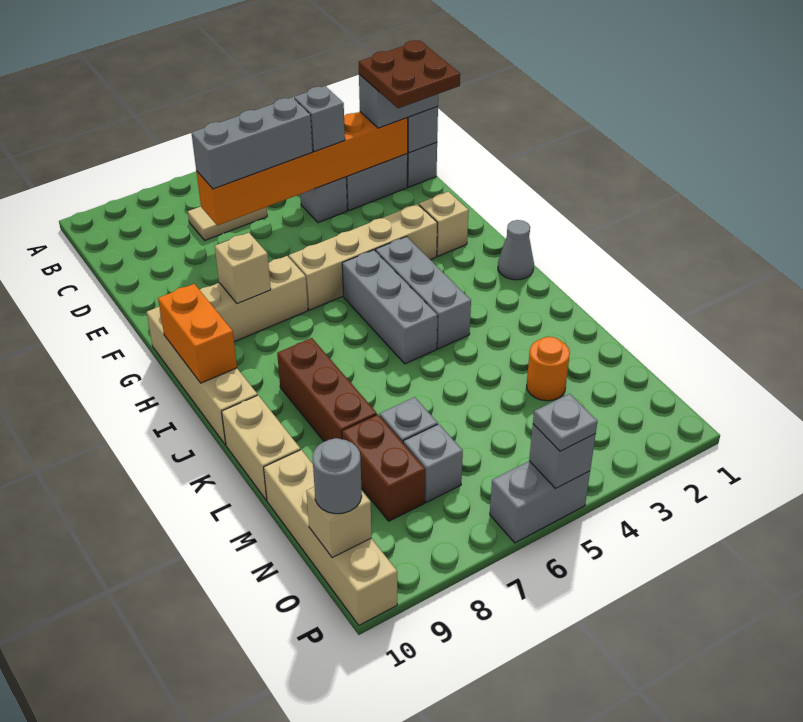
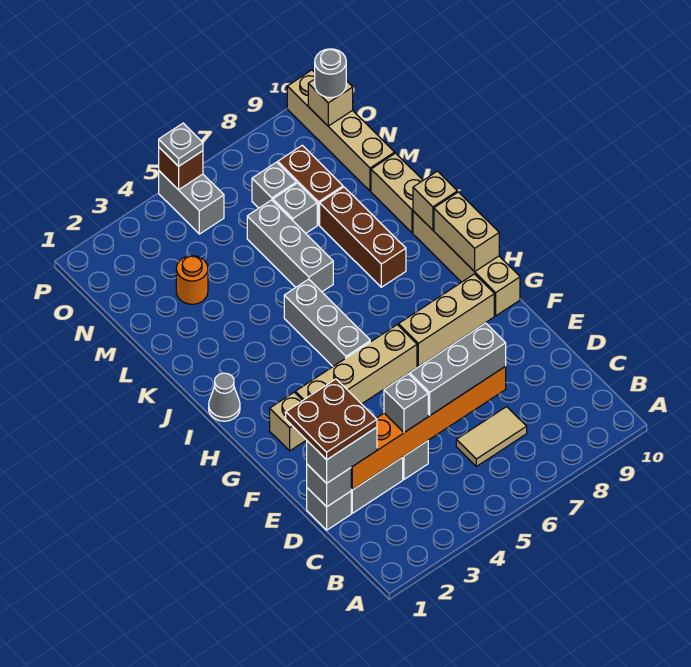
tan brick G8 level 2 -> tan brick J10 level 2
grey brick H4:J4 level 1 -> grey brick K6:M6 level 1
orange brick H10:I10 level 2 -> tan brick H10:I10 level 2
grey brick P5:P6 level 1 -> grey brick O5:P5 level 1
grey brick P5 level 2 -> brown brick P5 level 2

